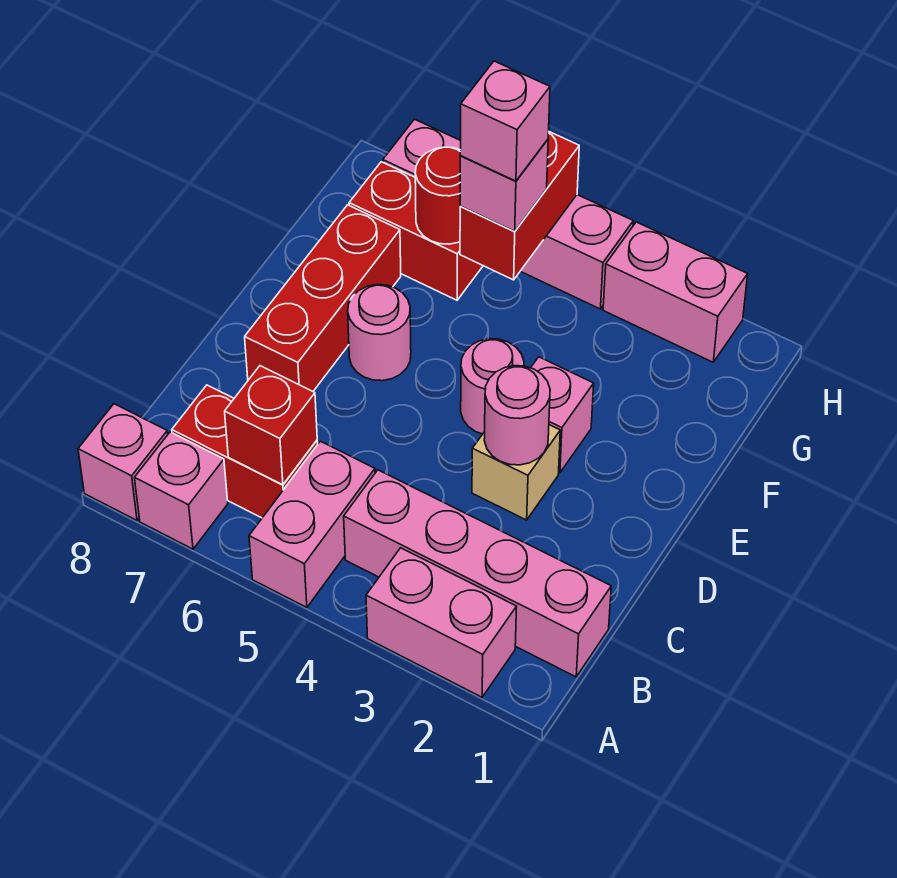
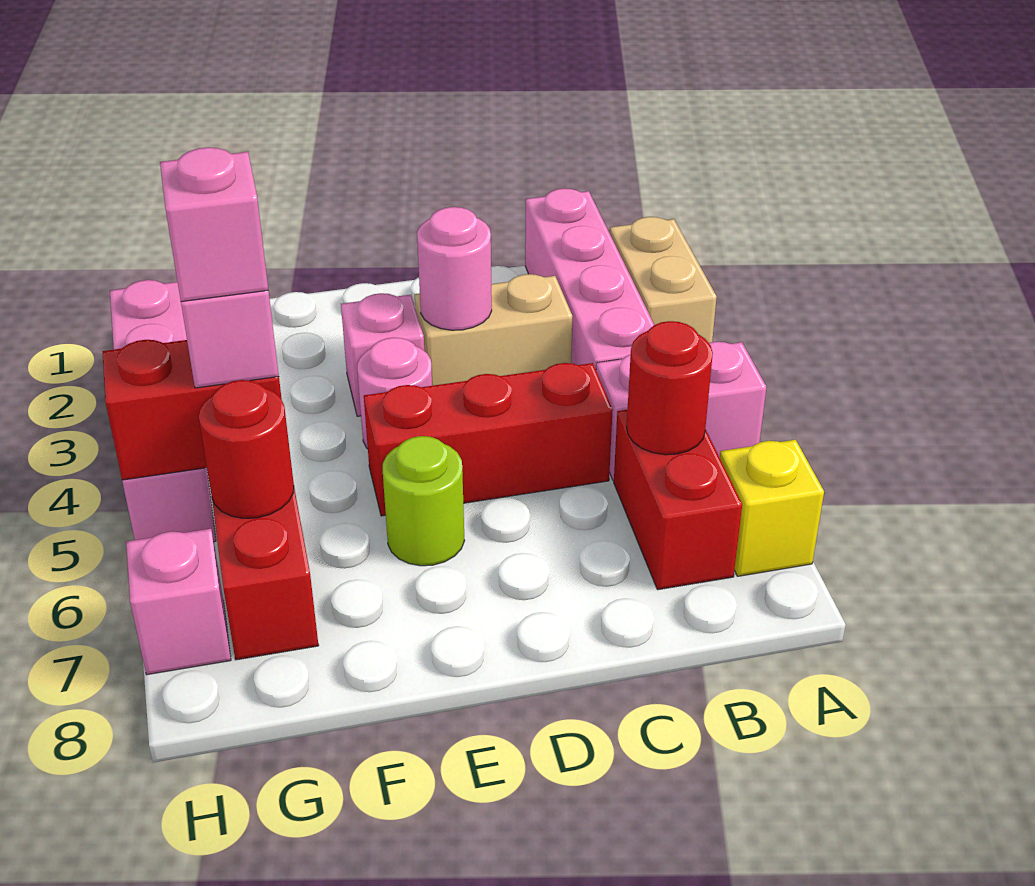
pink brick A2:A3 level 1 -> tan brick A2:A3 level 1
pink brick A7 level 1 -> yellow brick A7 level 1
pink brick A8 level 1 -> none
red brick B6 level 2 -> red round brick B6 level 2
tan brick D3 level 1 -> tan brick C3:D3 level 1
red brick D7:F7 level 1 -> red brick C5:E5 level 1
pink round brick E6 level 1 -> lime round brick E6 level 1

